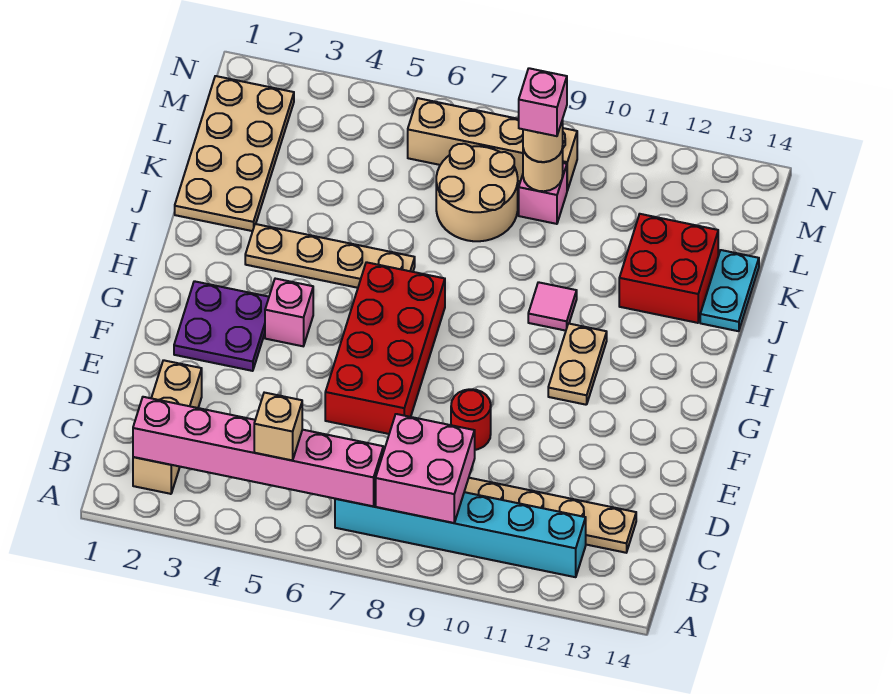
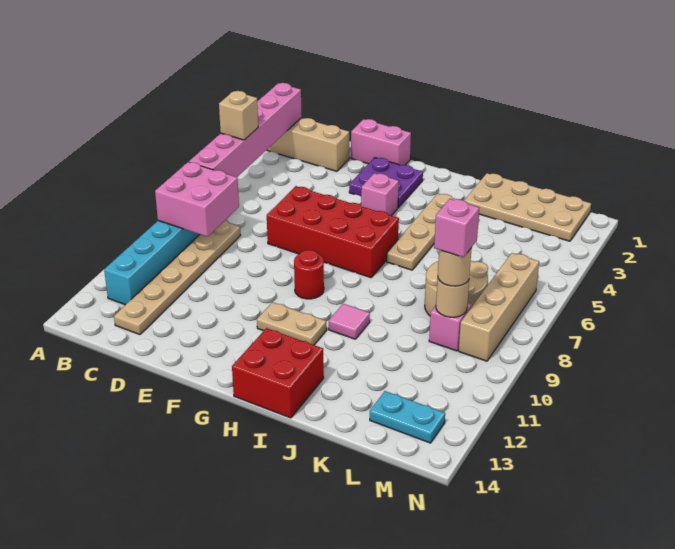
none -> pink brick E1:F1 level 1
red round brick E9 level 1 -> red round brick G9 level 1
red brick J12:K13 level 1 -> red brick H13:I14 level 1
cyan plate J14:K14 level 1 -> cyan plate L13:M13 level 1

